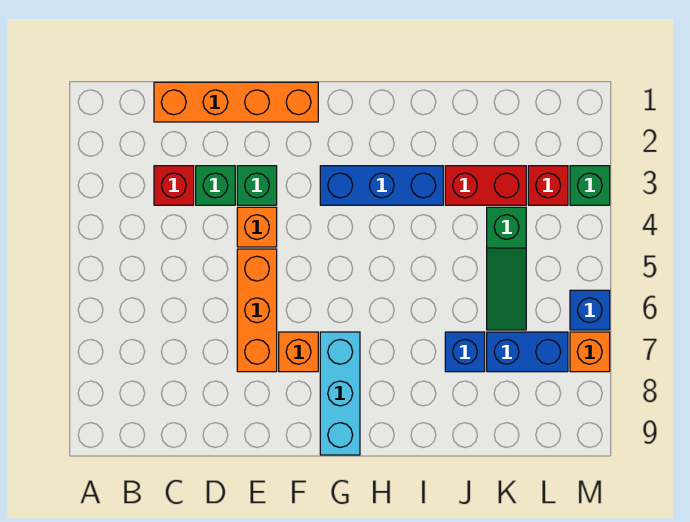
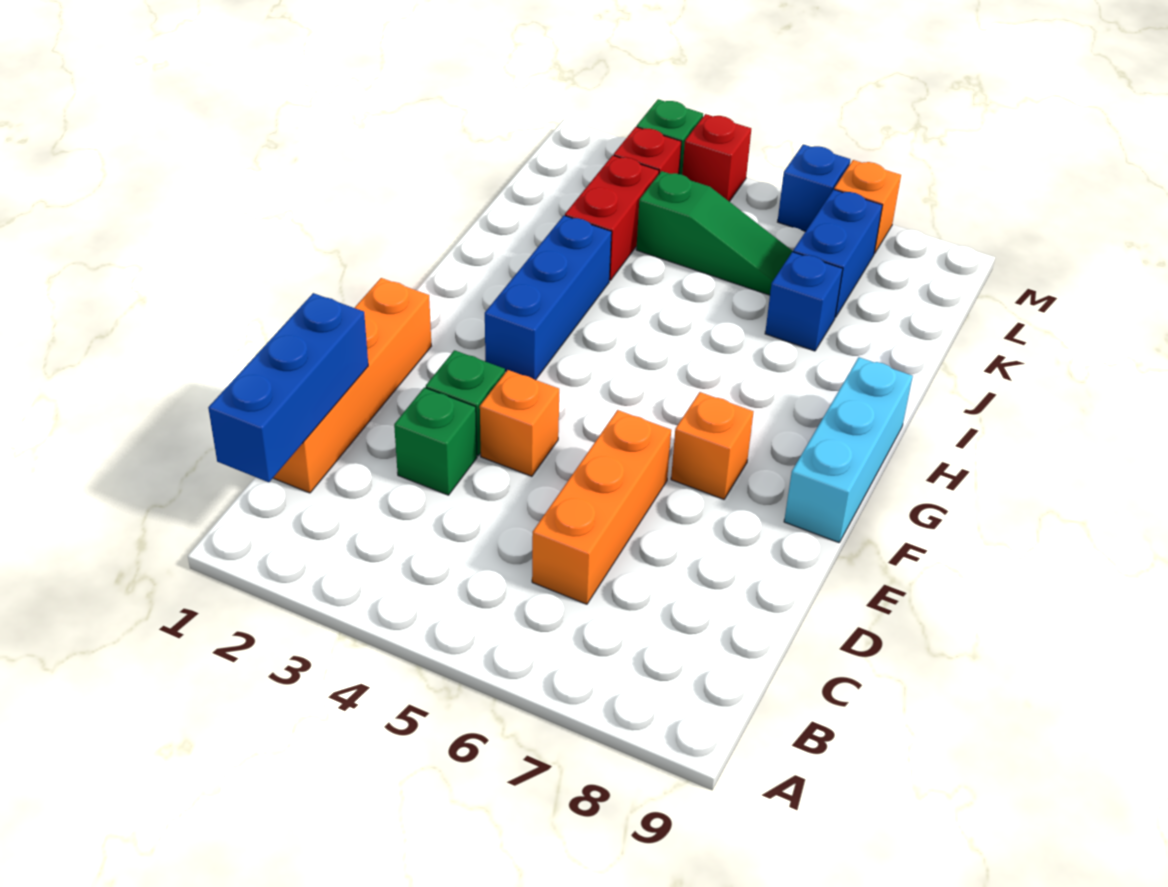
none -> blue brick B1:D1 level 2
red brick C3 level 1 -> red brick M4 level 1
orange brick E5:E7 level 1 -> orange brick C6:E6 level 1
cyan brick G7:G9 level 1 -> cyan brick F9:H9 level 1

